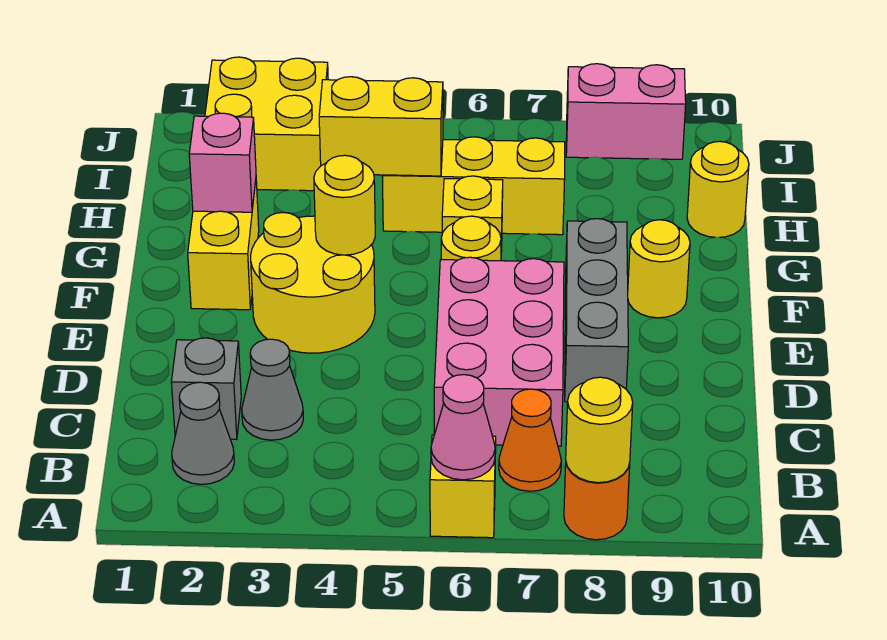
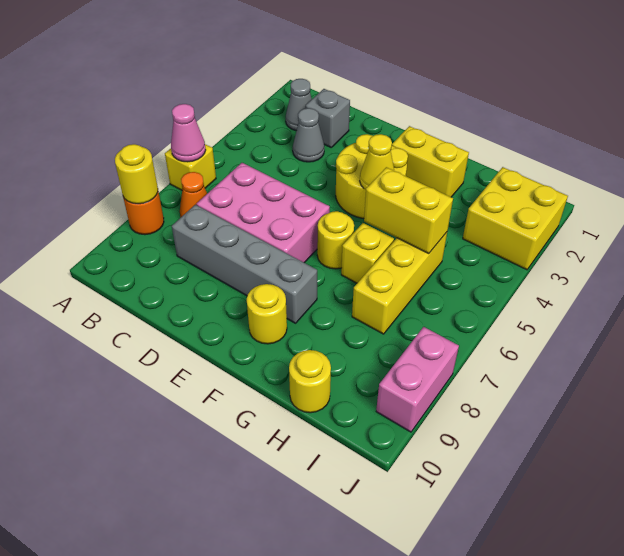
grey brick D8:F8 level 1 -> grey brick C8:F8 level 1
yellow round brick F4 level 2 -> yellow cone F4 level 2
pink brick G2 level 2 -> none
yellow brick H4:H5 level 2 -> yellow brick G5:H5 level 2

